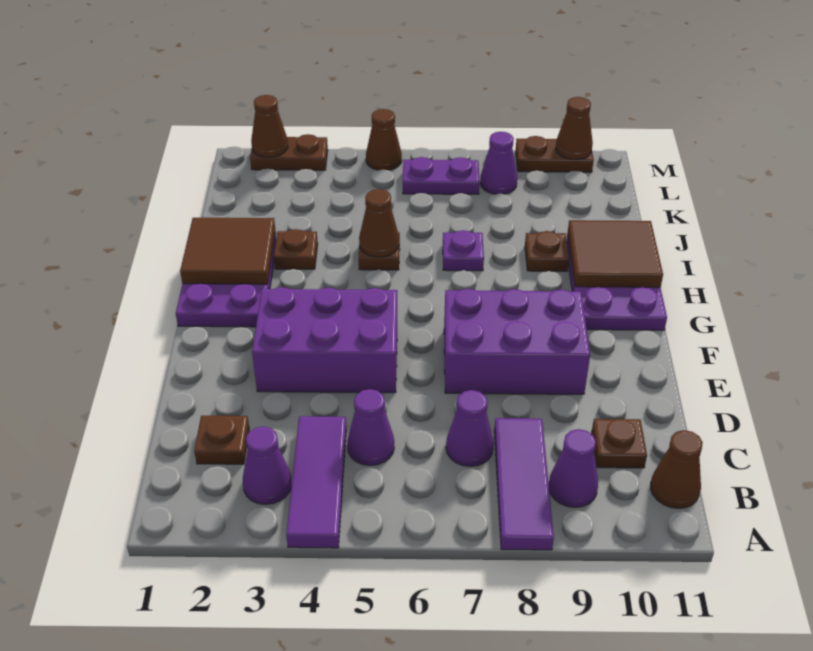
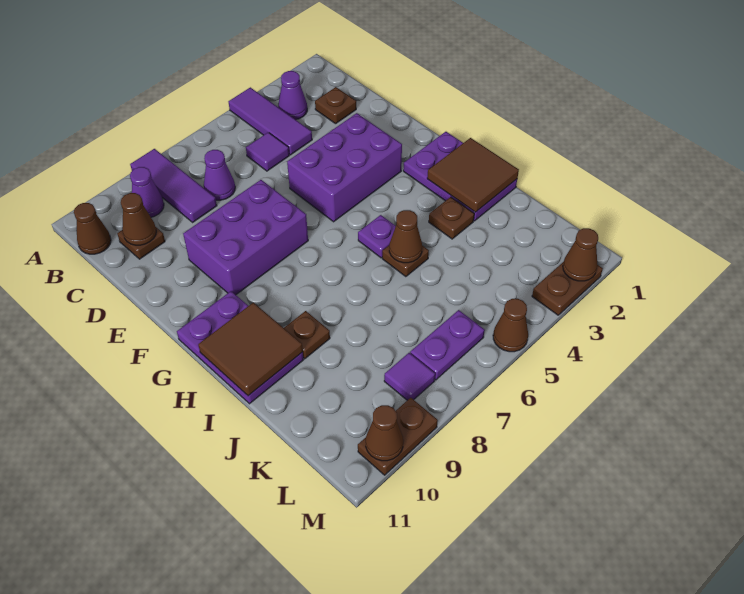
purple cone C5 level 1 -> purple tile C5 level 1
none -> brown cone C10 level 2
purple plate I7 level 1 -> purple plate H5 level 1
purple cone L8 level 1 -> purple tile L8 level 1

